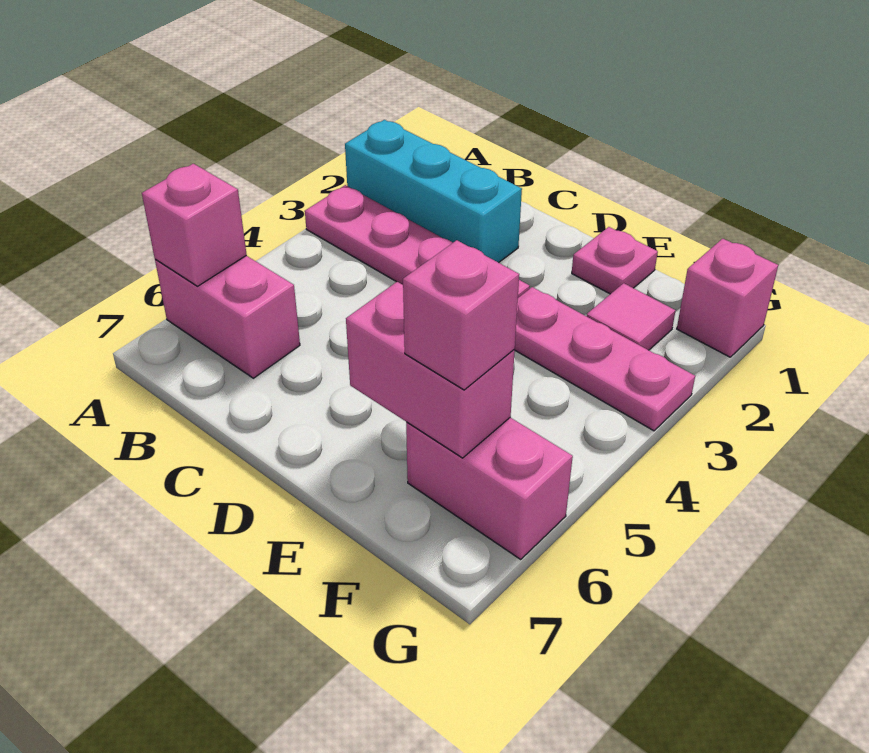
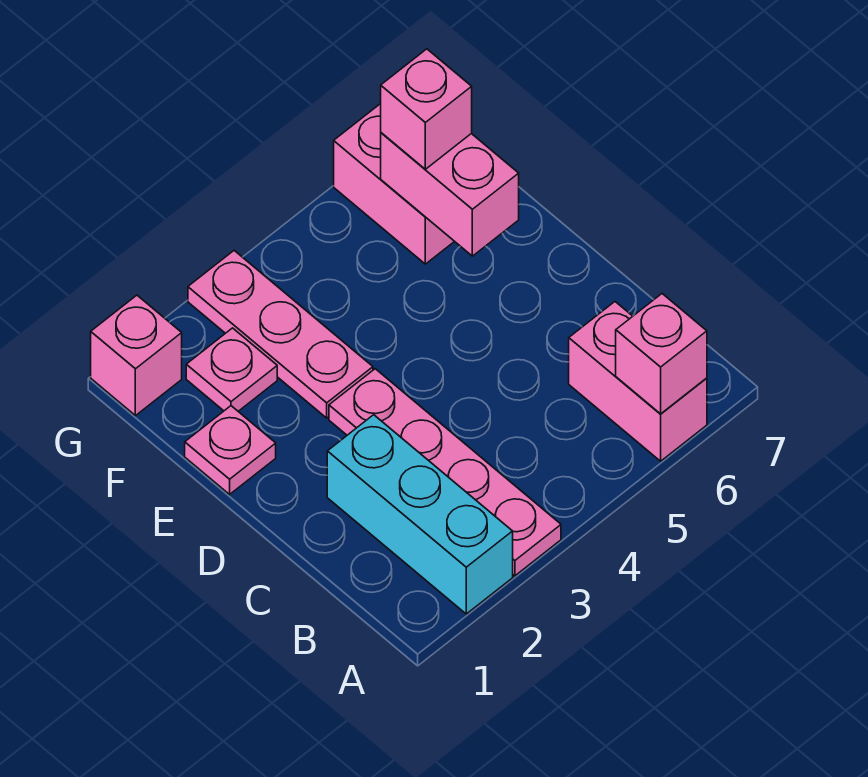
pink tile F2 level 1 -> pink plate F2 level 1

